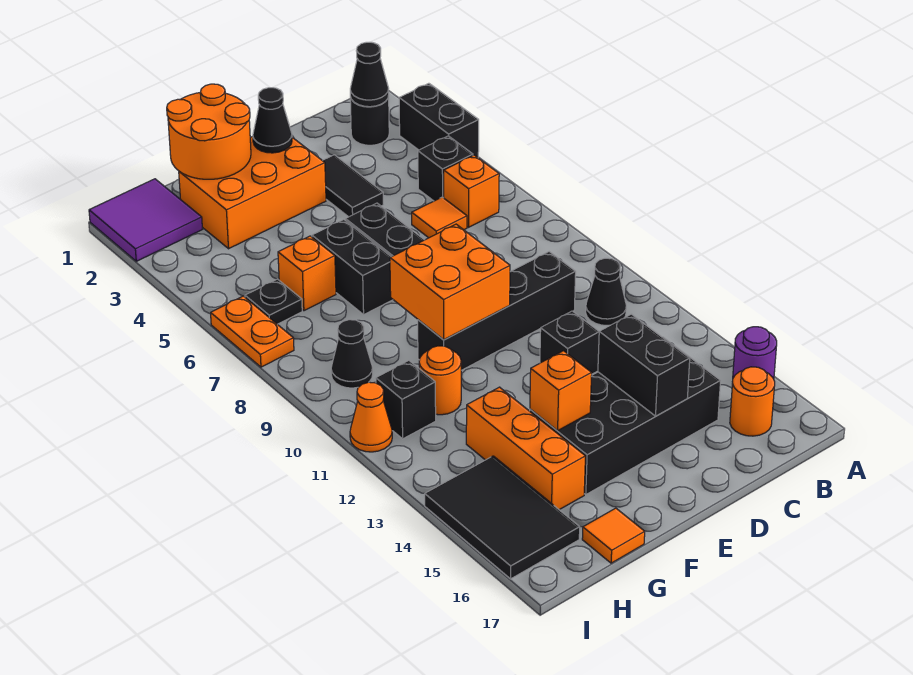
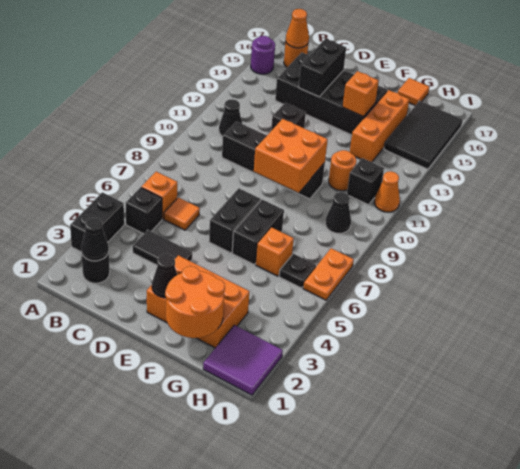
none -> orange cone B16 level 2
black tile D3:D4 level 1 -> black tile C4:D4 level 1

